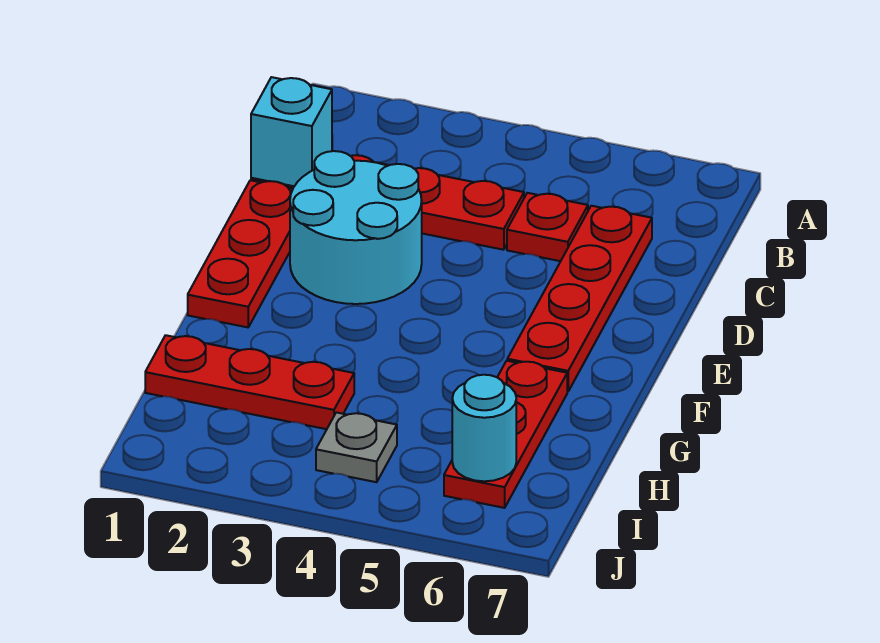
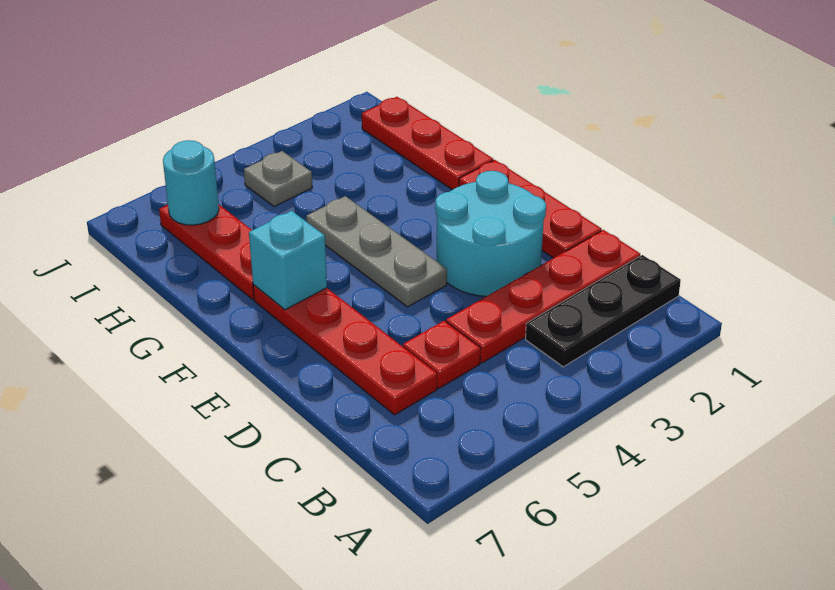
none -> black plate B1:B3 level 1
cyan brick C1 level 2 -> cyan brick F6 level 2
none -> grey plate E4:G4 level 1
red plate H1:H3 level 1 -> red plate G1:I1 level 1

